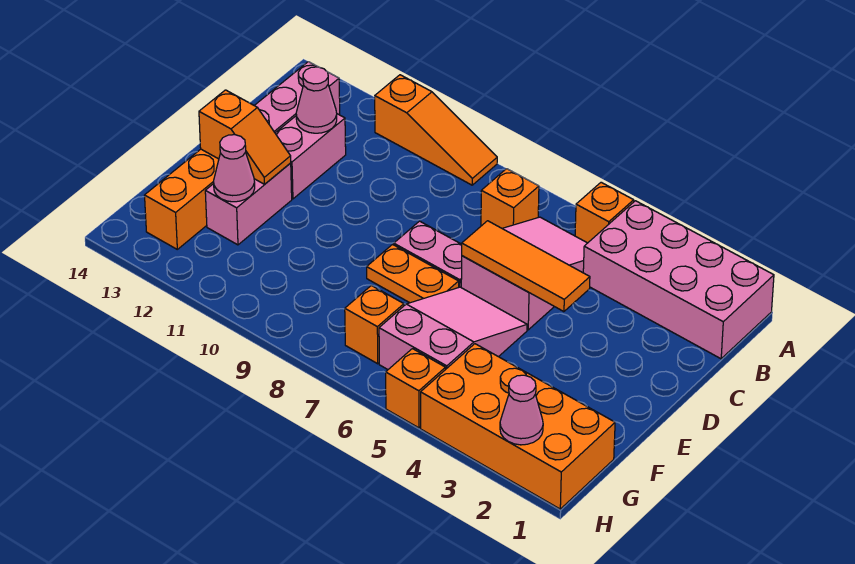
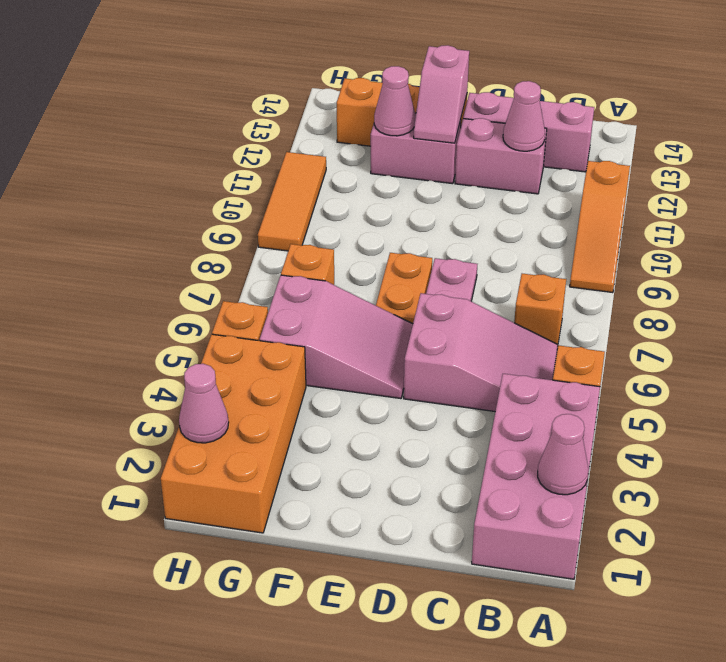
none -> pink cone A2 level 2
orange tile D4:D6 level 2 -> orange tile H9:H11 level 1
orange slope E12:E13 level 2 top 13 -> pink slope E12:E13 level 2 top 13

